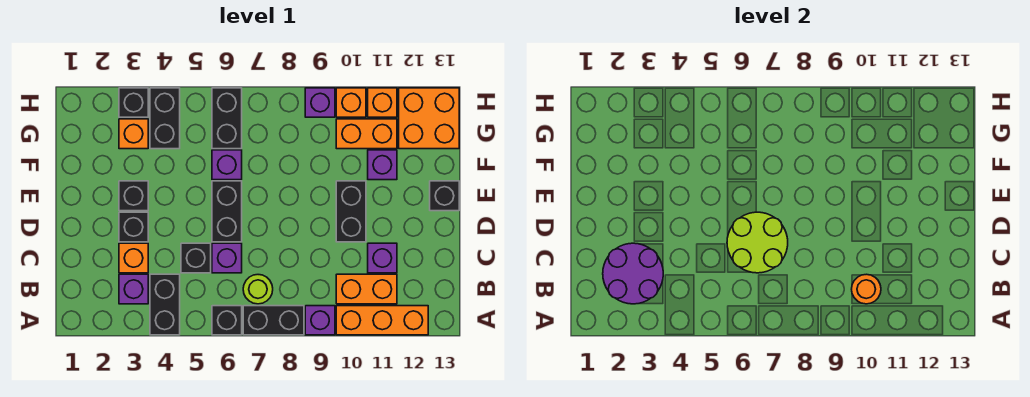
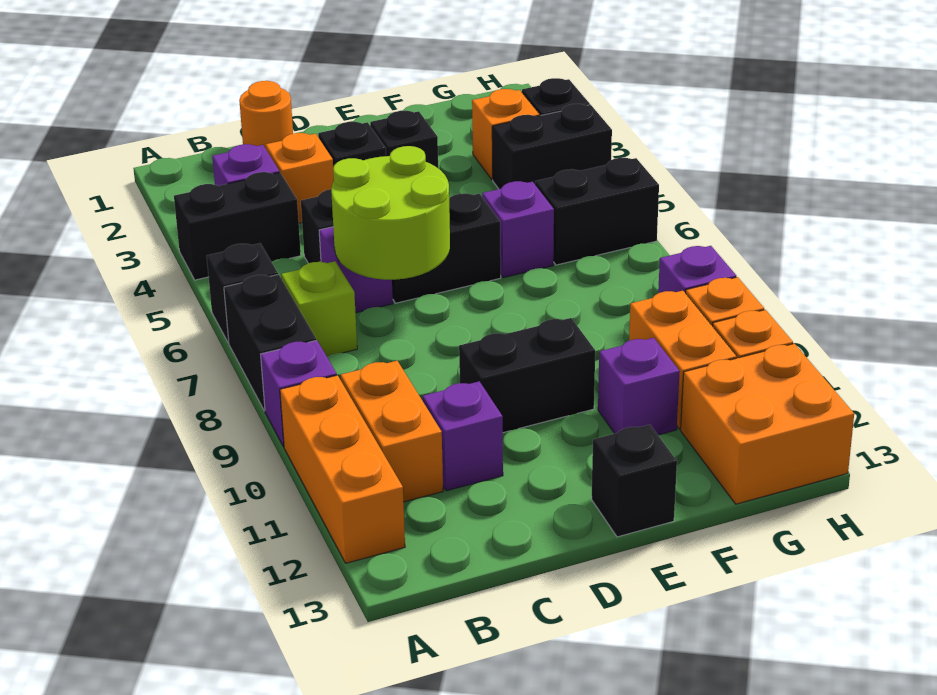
purple round brick B2:C3 level 2 -> none
lime round brick B7 level 1 -> lime brick B7 level 1
orange round brick B10 level 2 -> orange round brick C1 level 1

